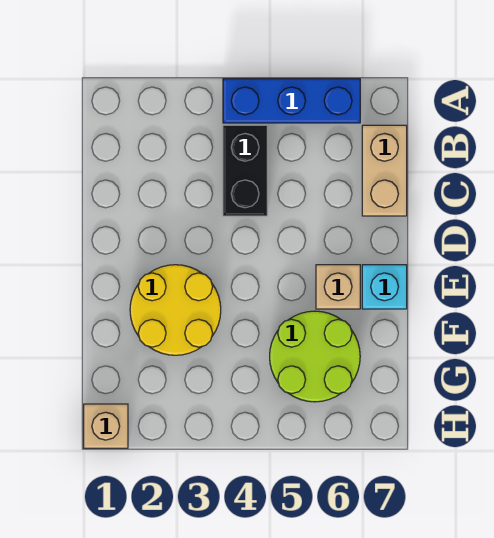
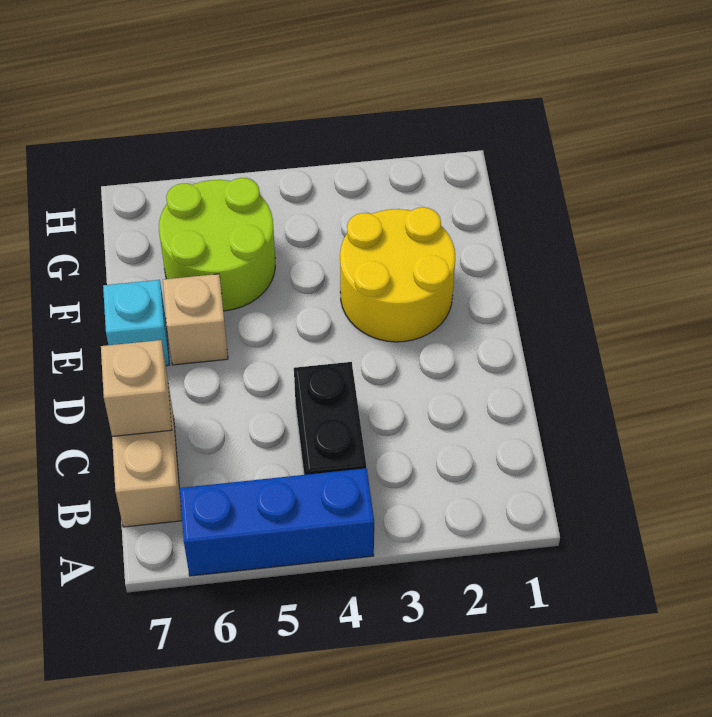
tan brick H1 level 1 -> tan brick C7 level 2

